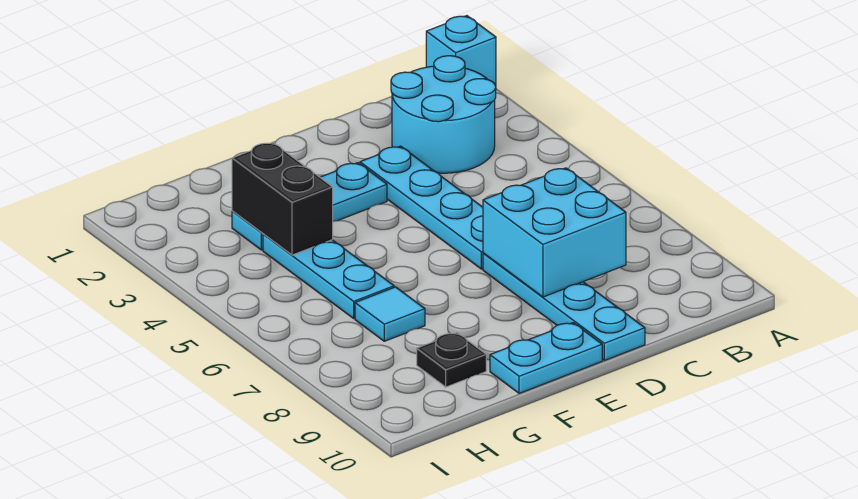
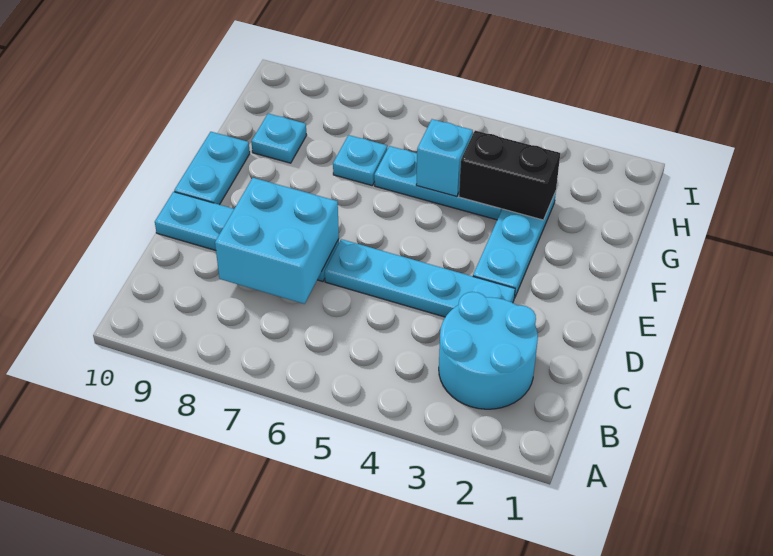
cyan brick A1 level 1 -> cyan brick G5 level 2
cyan tile G7 level 1 -> cyan plate G7 level 1
black plate G9 level 1 -> cyan plate G9 level 1

